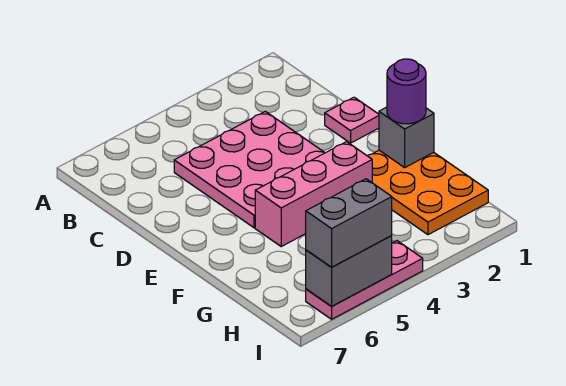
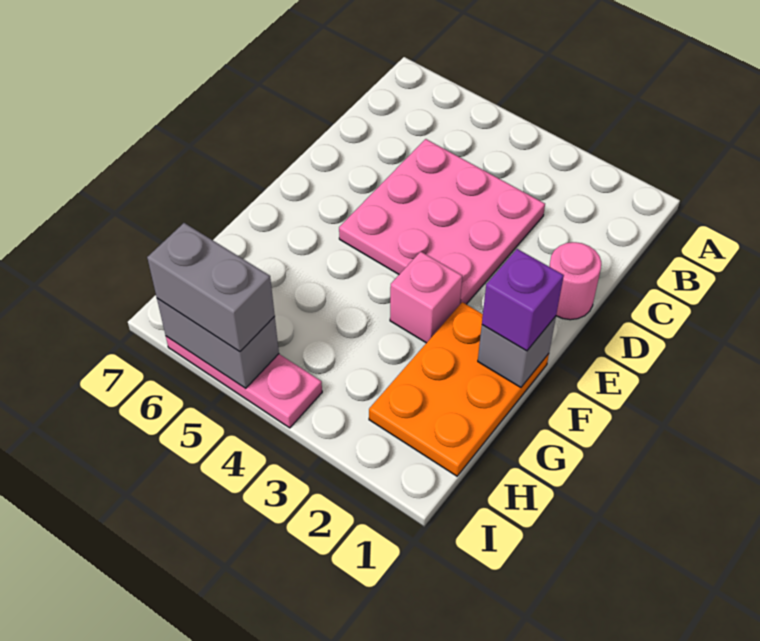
pink plate D1 level 1 -> pink round brick D1 level 1
purple round brick F1 level 3 -> purple brick F1 level 3
pink brick F3:F5 level 1 -> pink brick F3 level 1

